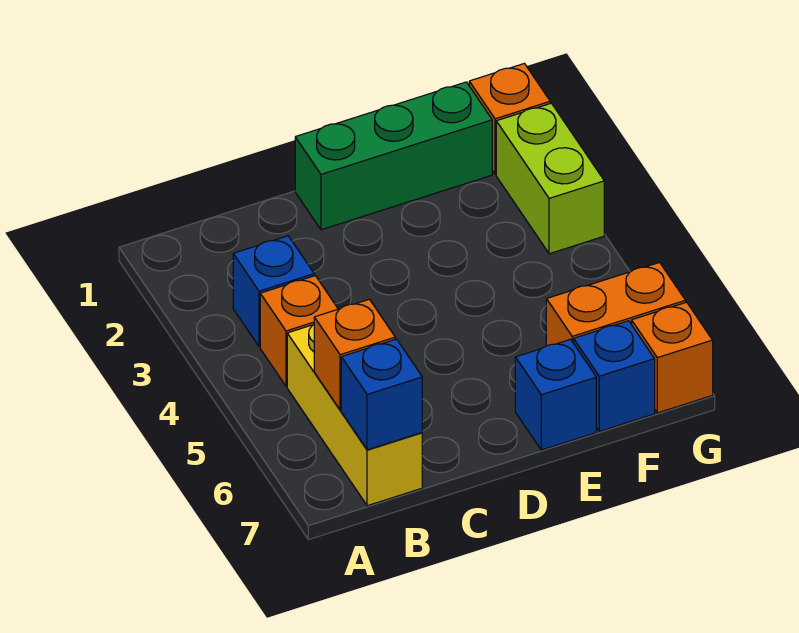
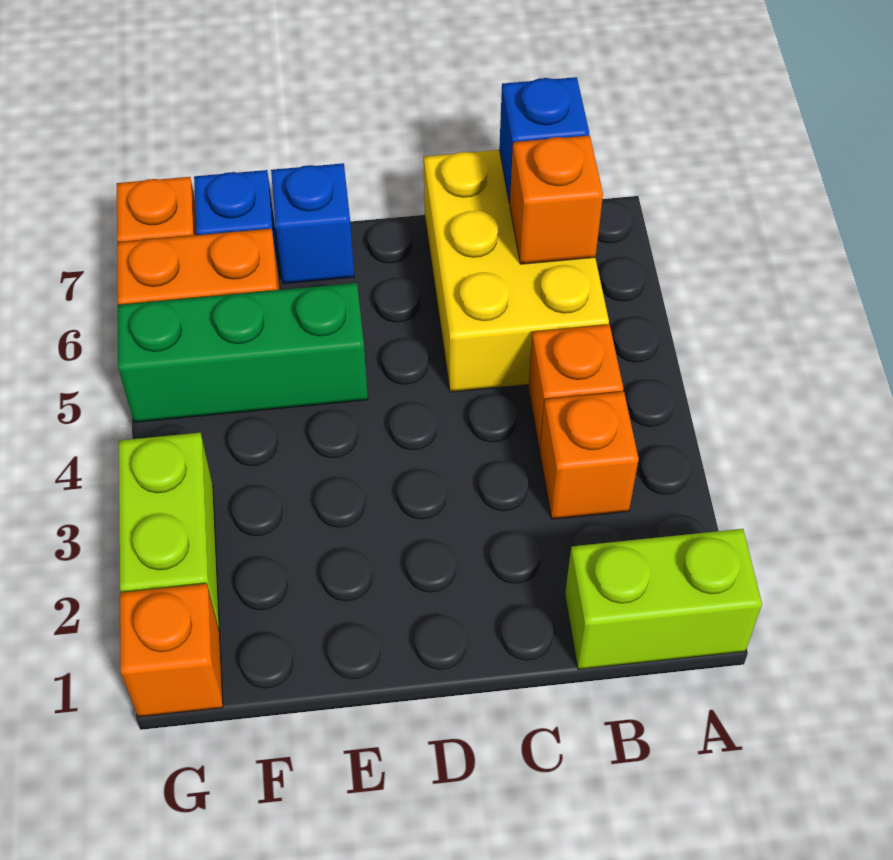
none -> lime brick A1:B1 level 1
blue brick B3 level 1 -> orange brick B3 level 1
yellow brick B5:B7 level 1 -> yellow brick B5:C7 level 1
green brick D1:F1 level 1 -> green brick E5:G5 level 1

